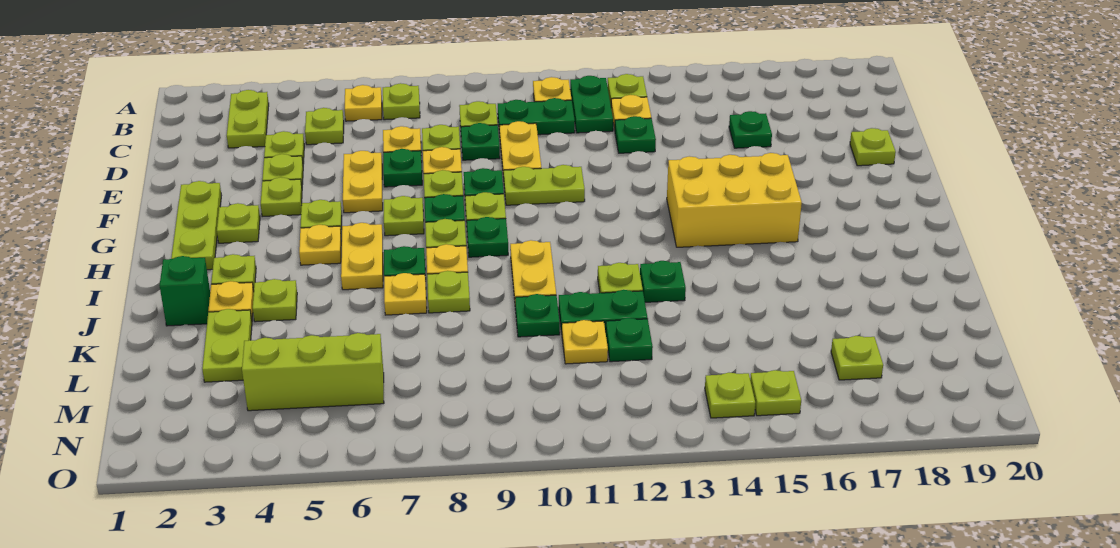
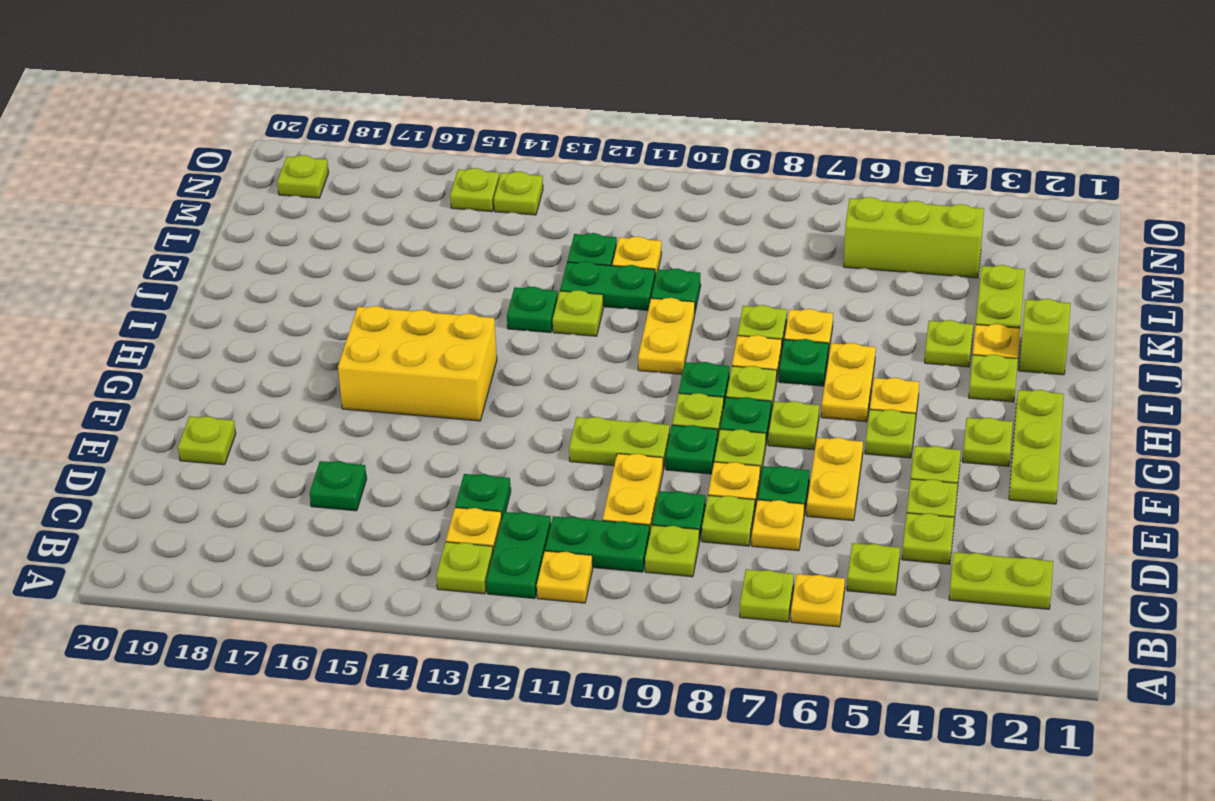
lime plate B3:C3 level 1 -> lime plate C2:C3 level 1
green brick J2 level 1 -> lime brick J2 level 1
lime plate M17 level 1 -> lime plate N19 level 1

